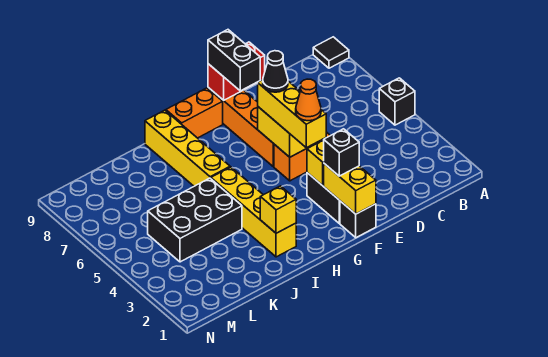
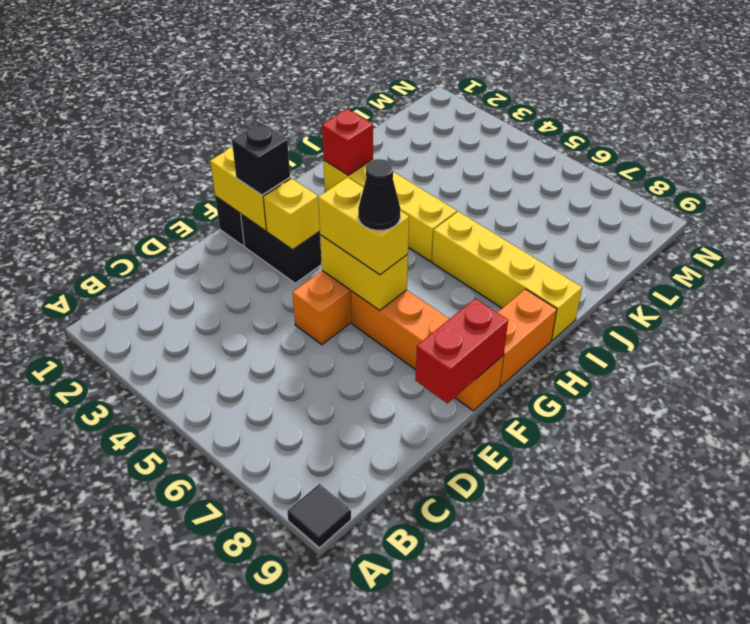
black brick A5 level 1 -> none
yellow brick F4:F6 level 3 -> yellow brick F5:F6 level 3
orange cone F4 level 4 -> none
black brick F8:F9 level 3 -> none
yellow brick I2 level 2 -> red brick I2 level 2
black brick J4:L5 level 1 -> none

